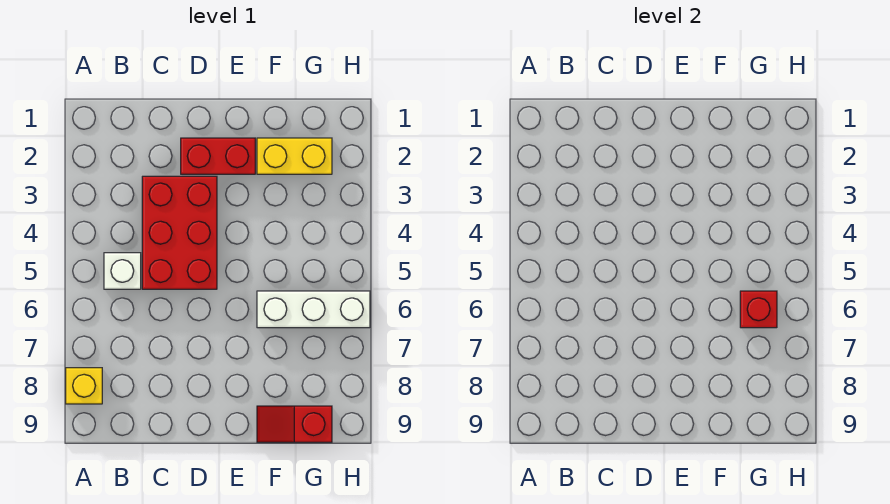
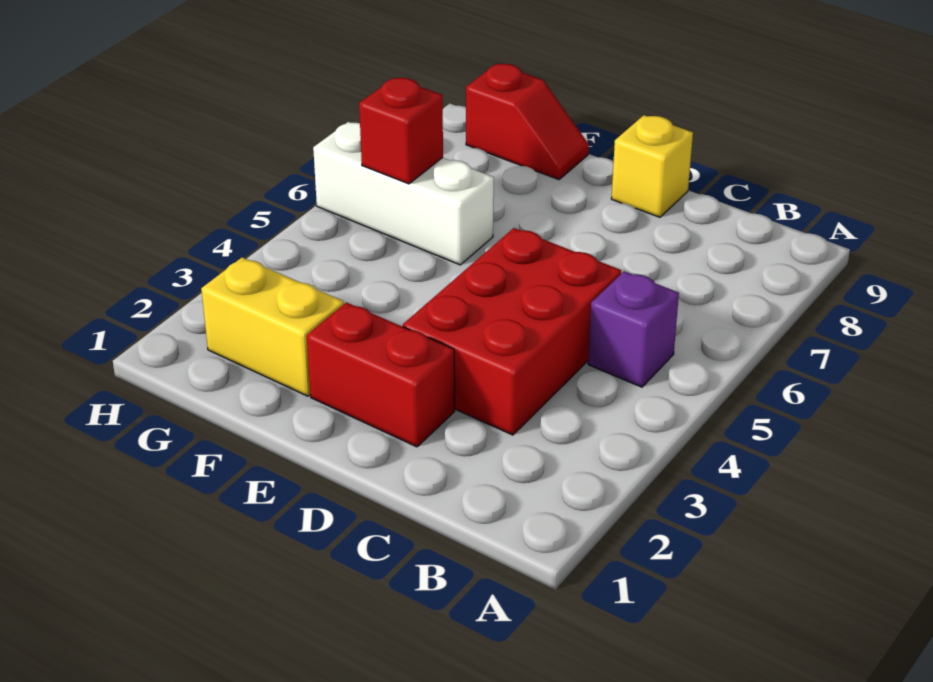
yellow brick A8 level 1 -> yellow brick D9 level 1
white brick B5 level 1 -> purple brick B5 level 1

